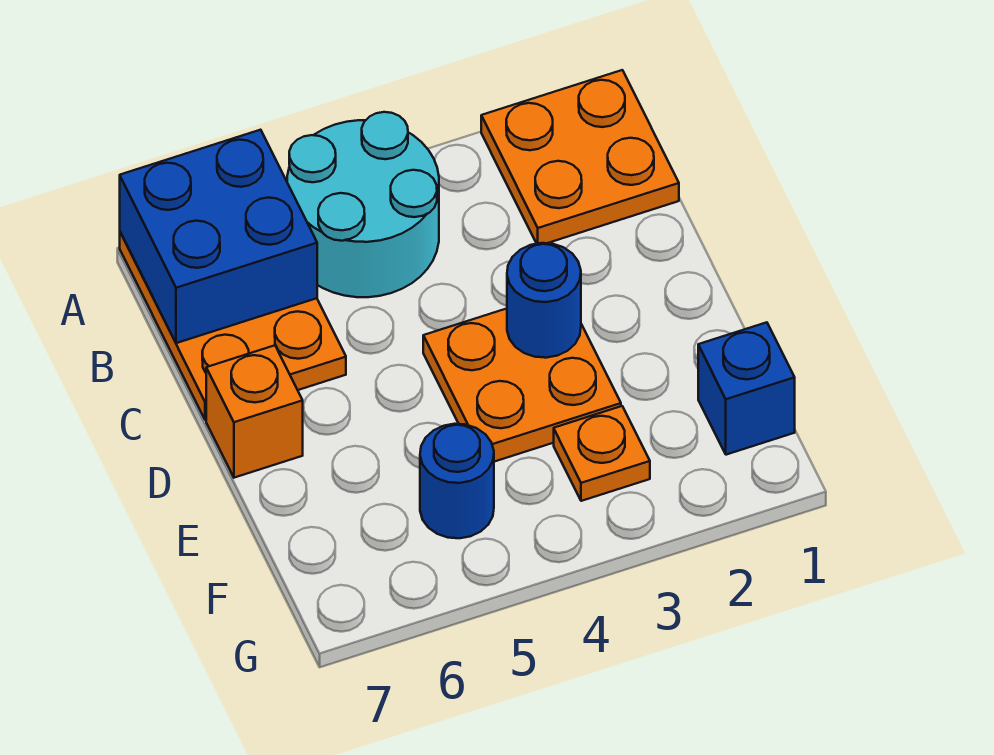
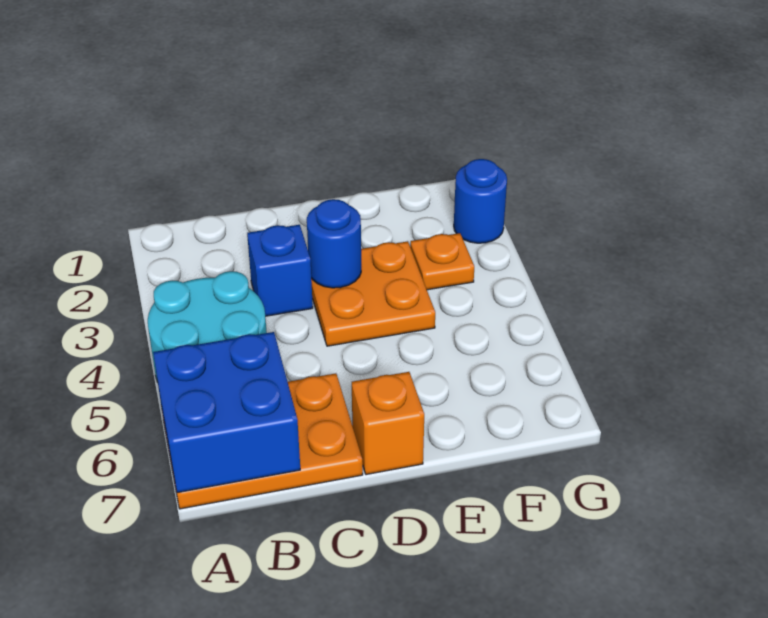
orange plate A1:B2 level 1 -> none
blue brick F1 level 1 -> blue brick C3 level 1
blue round brick F5 level 1 -> blue round brick G2 level 1

